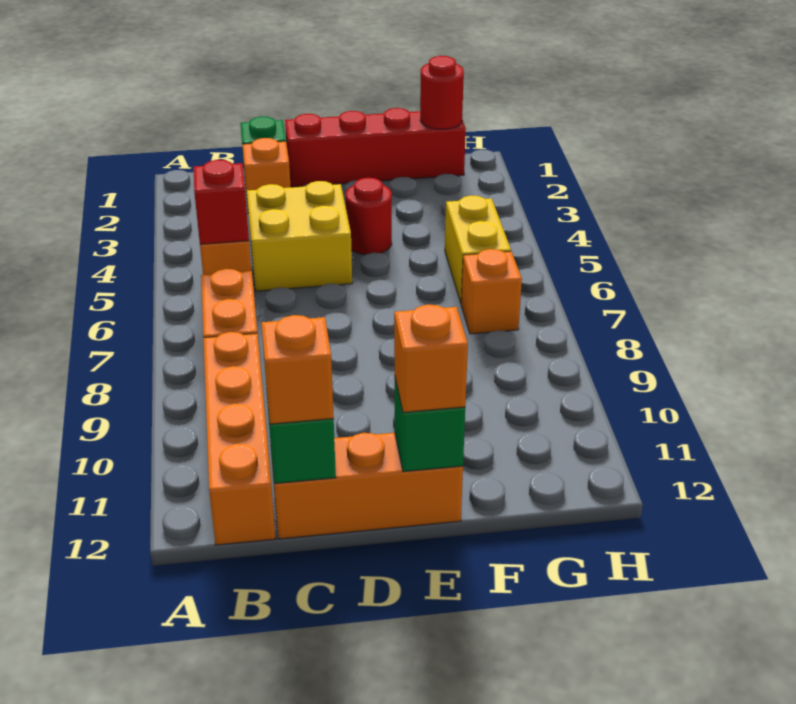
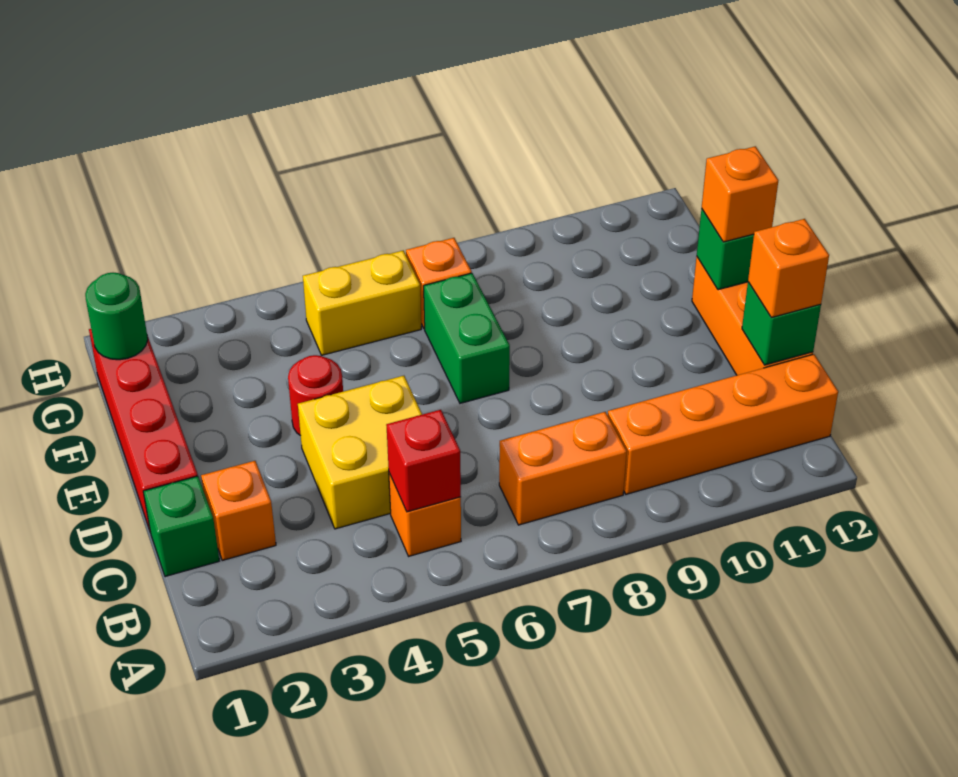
none -> green brick E7:F7 level 1
red round brick G1 level 2 -> green round brick G1 level 2

